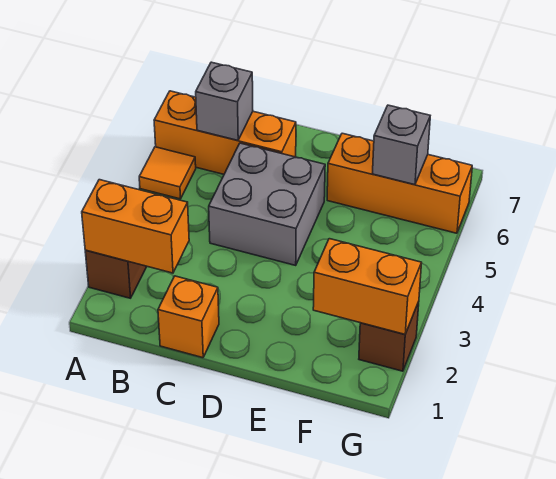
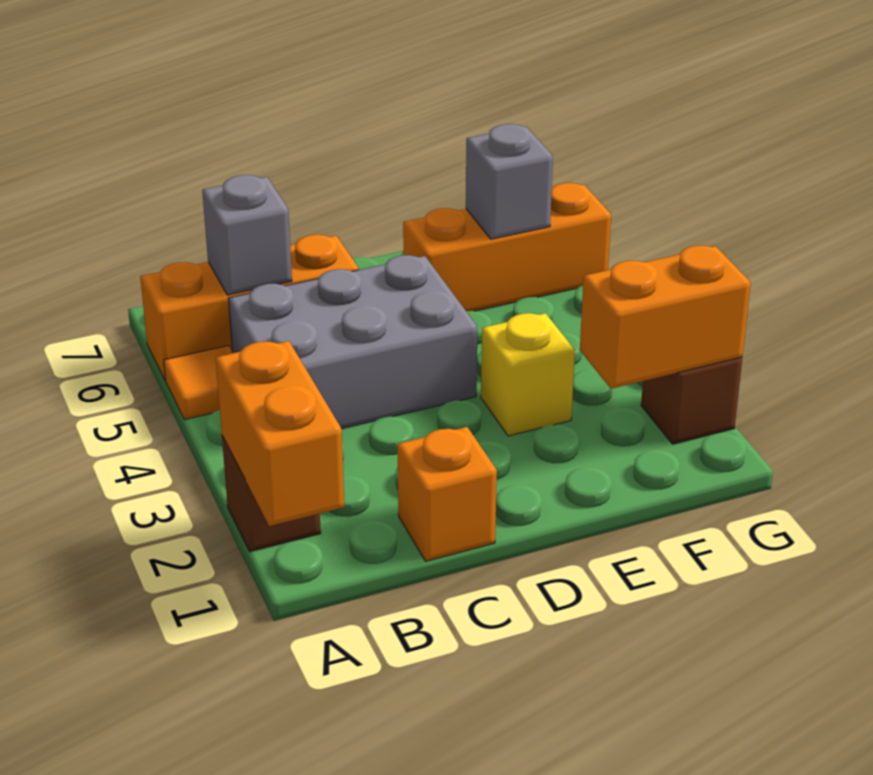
orange brick A2:B2 level 2 -> orange brick A1:A2 level 2
grey brick C4:D5 level 1 -> grey brick B4:D5 level 1
none -> yellow brick E3 level 1

